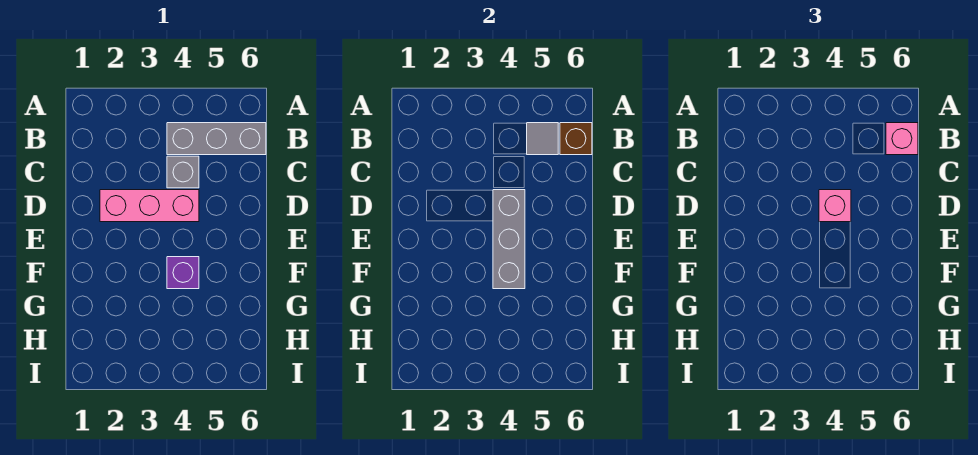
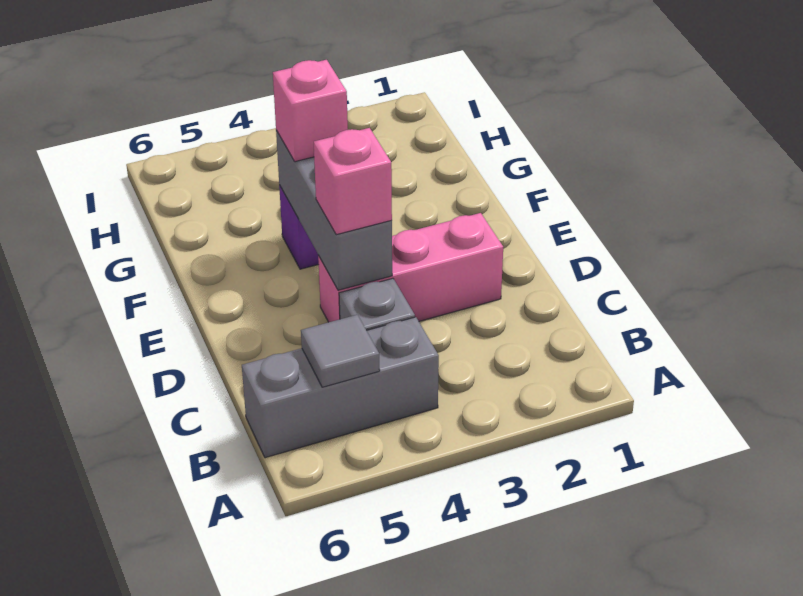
brown brick B6 level 2 -> none
pink brick B6 level 3 -> pink brick F4 level 3

